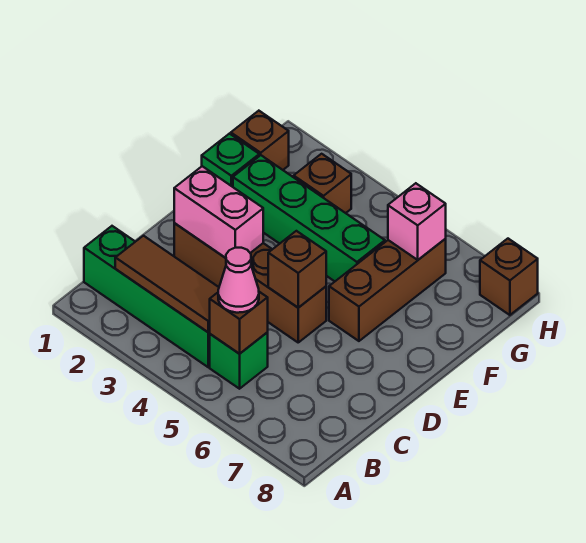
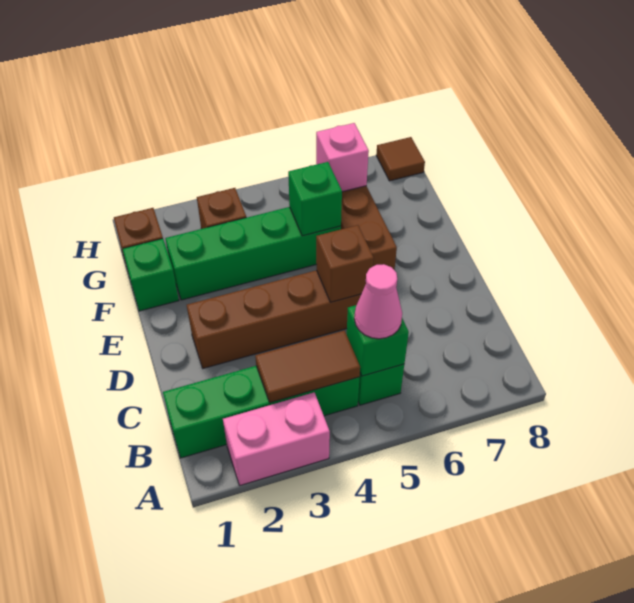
brown tile B2:B4 level 2 -> brown tile B3:B4 level 2
brown brick B5 level 2 -> green brick B5 level 2
pink brick D2:D3 level 2 -> pink brick A2:A3 level 1
none -> green brick F5 level 2
brown brick H8 level 1 -> brown tile H8 level 1

